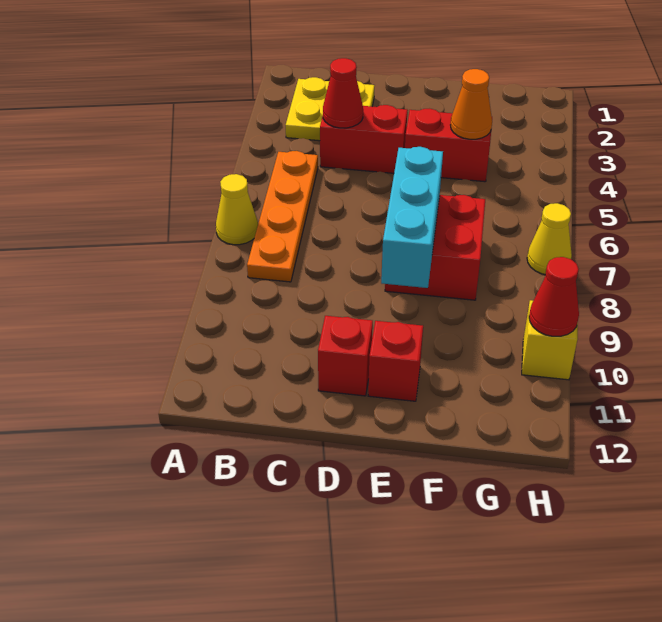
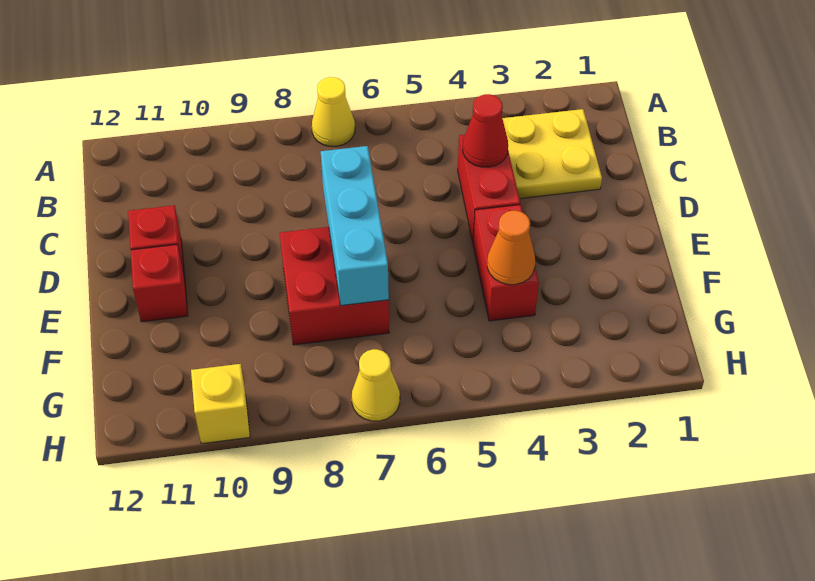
orange plate B5:B8 level 1 -> none
cyan brick E7:E9 level 2 -> cyan brick D7:F7 level 2
red cone H10 level 2 -> none

